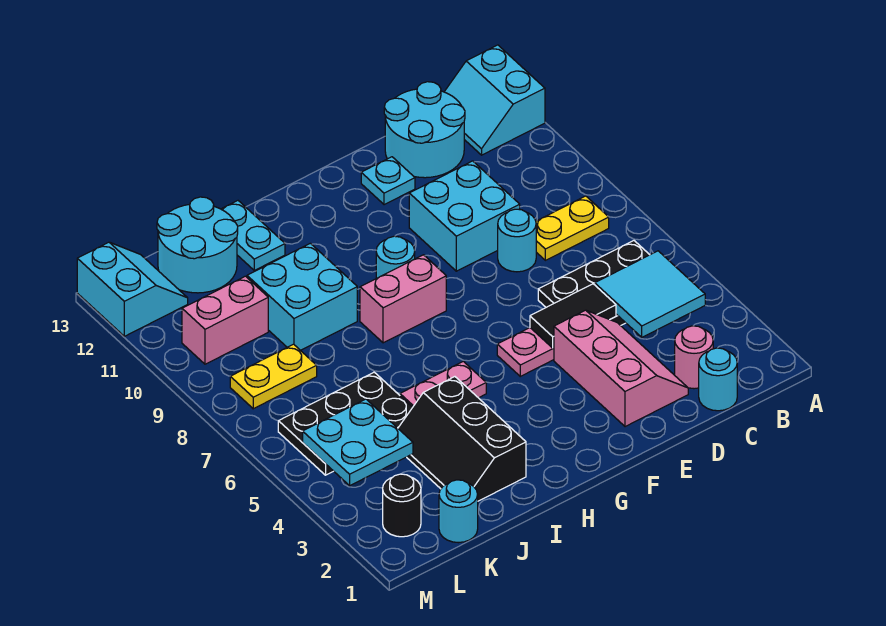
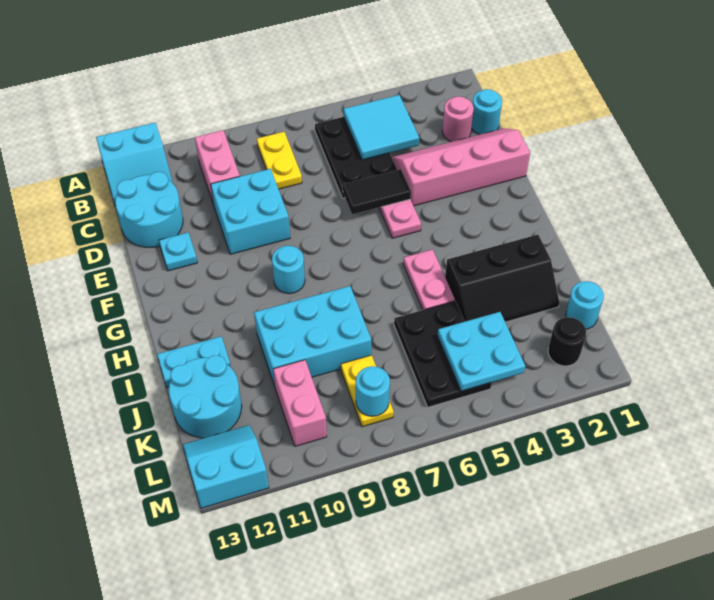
pink slope D2:E4 level 1 top E -> pink slope D1:E4 level 1 top E
black tile D5:E5 level 2 -> black tile E5:E6 level 2
cyan round brick D8 level 1 -> cyan round brick L8 level 2
pink brick G8:H8 level 1 -> pink brick B10:C10 level 1
cyan brick I9:J10 level 1 -> cyan brick I8:J10 level 1

